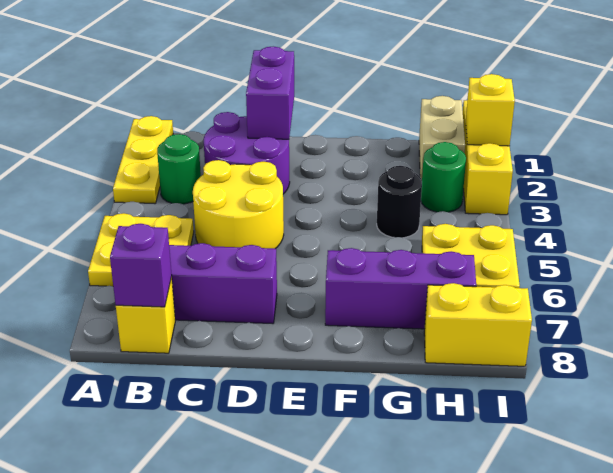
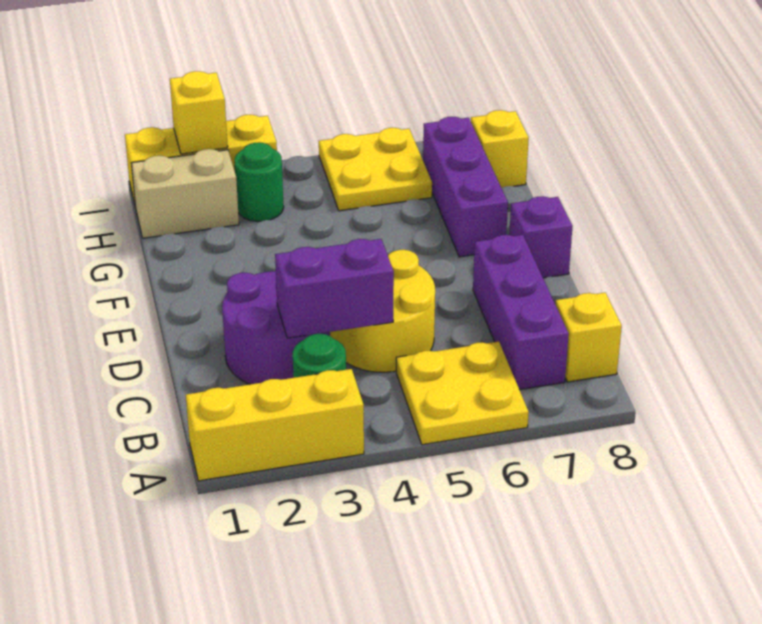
yellow plate A1:A3 level 1 -> yellow brick A1:A3 level 1
purple brick B8 level 2 -> purple brick E8 level 1
purple brick D1:D2 level 2 -> purple brick C3:C4 level 2
black round brick G4 level 1 -> none
yellow brick H8:I8 level 1 -> yellow brick H8 level 1

